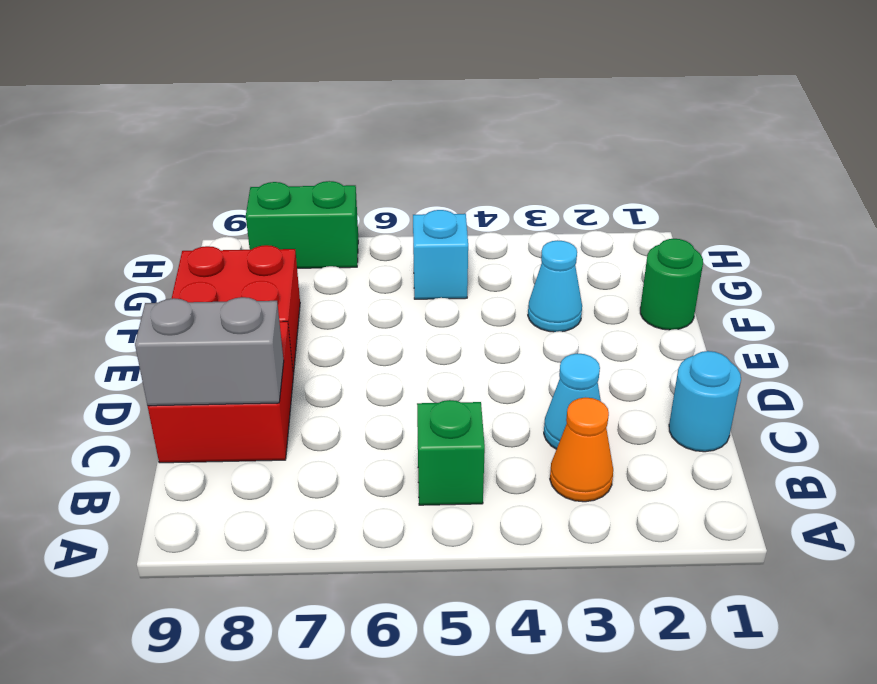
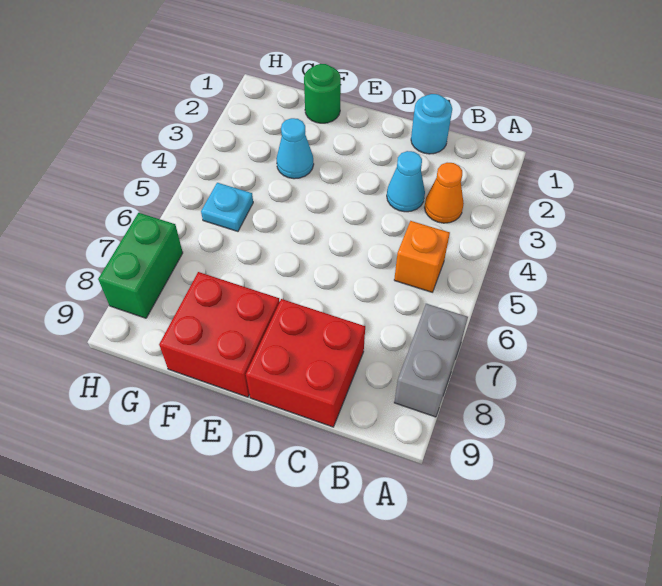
green brick B5 level 1 -> orange brick B5 level 1
grey brick C8:C9 level 2 -> grey brick A7:A8 level 1
cyan brick G5 level 1 -> cyan plate G5 level 1

